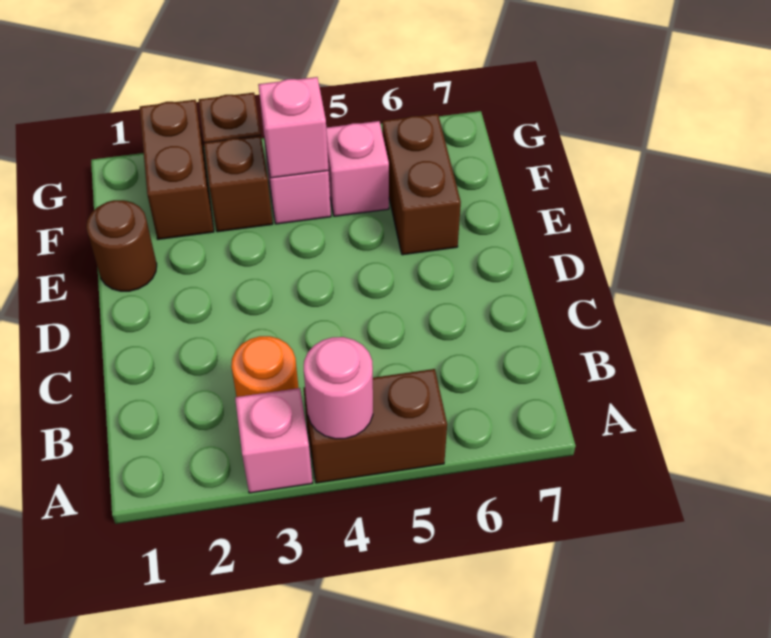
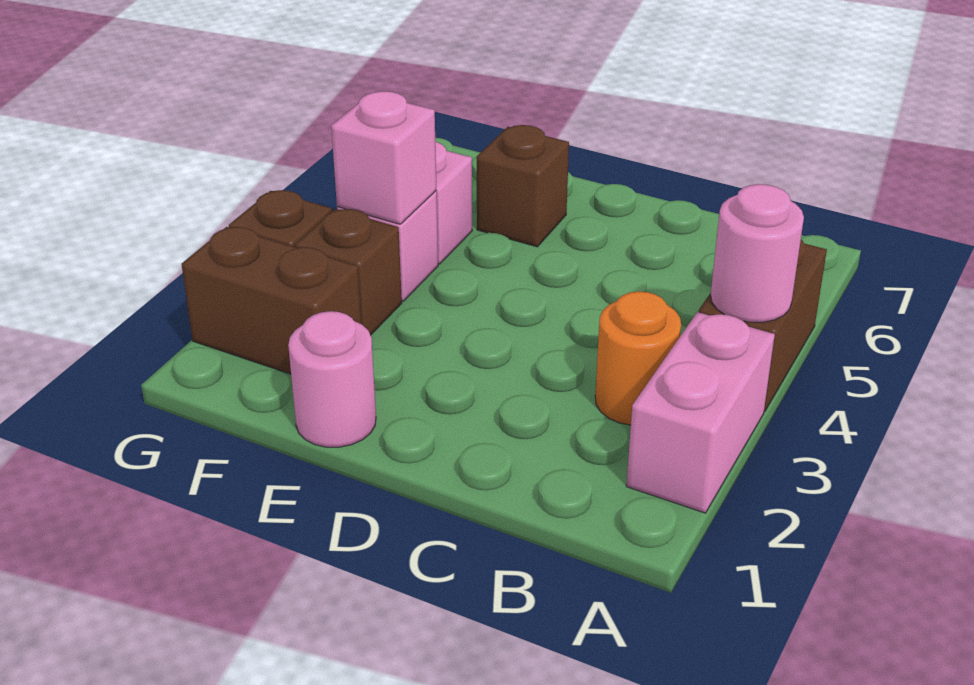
pink brick A3 level 1 -> pink brick A2:A3 level 1
brown round brick E1 level 1 -> pink round brick E1 level 1
brown brick E6:F6 level 1 -> brown brick E6 level 1

